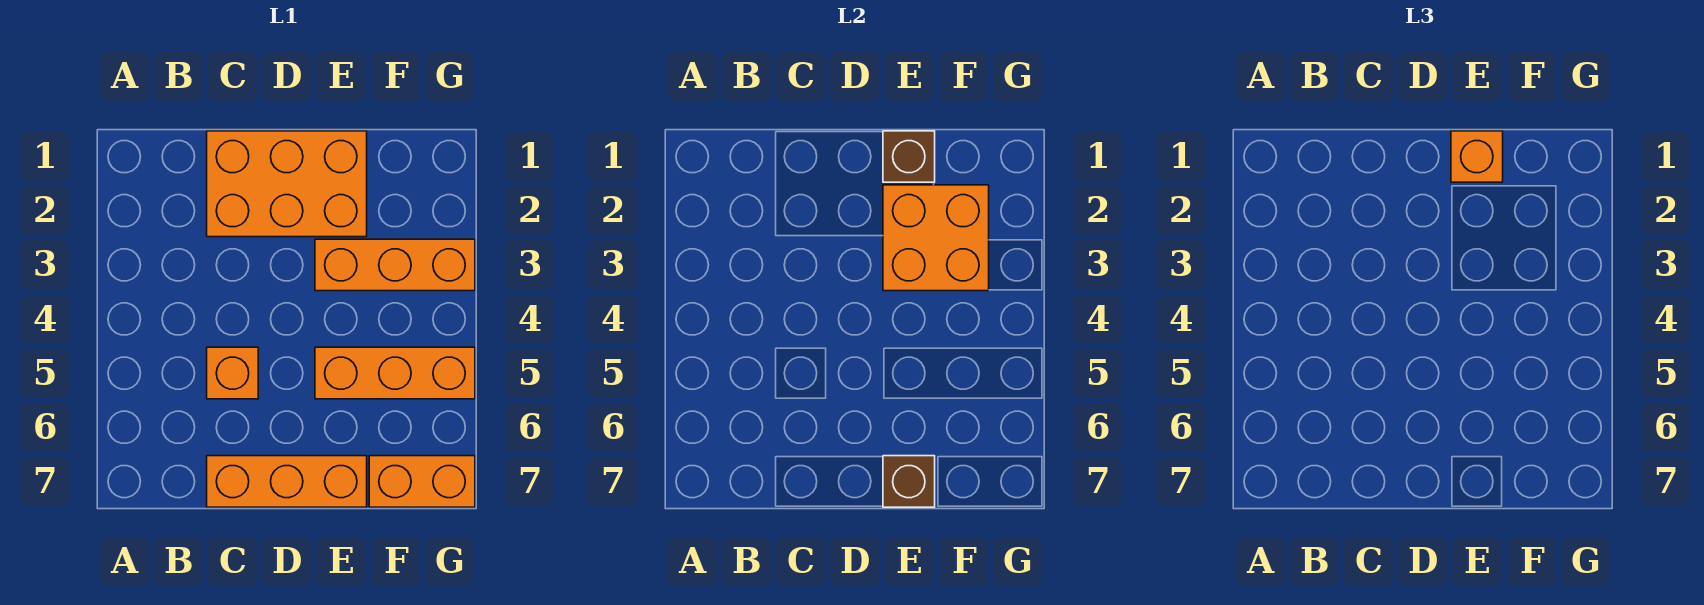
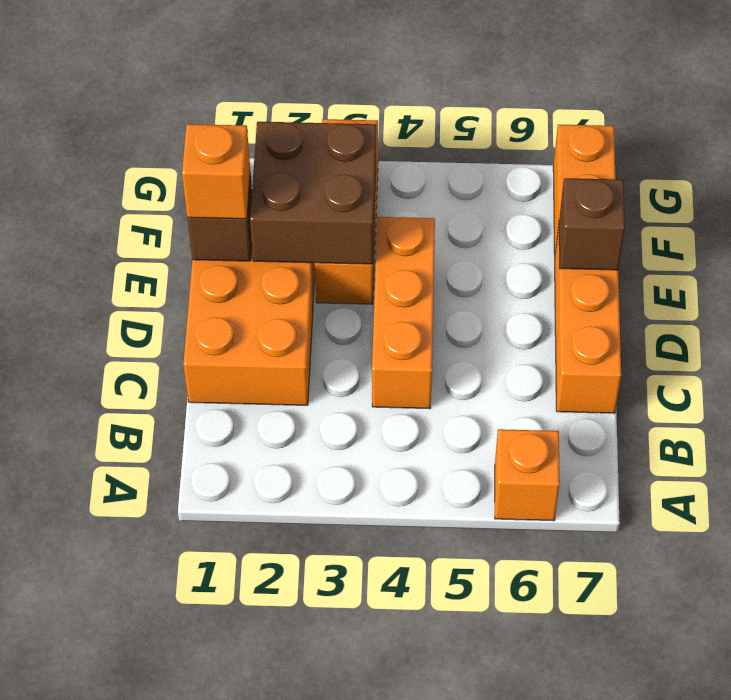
orange brick C5 level 1 -> orange brick A6 level 1
orange brick E2:F3 level 2 -> brown brick E2:F3 level 2
orange brick E5:G5 level 1 -> orange brick C4:E4 level 1

